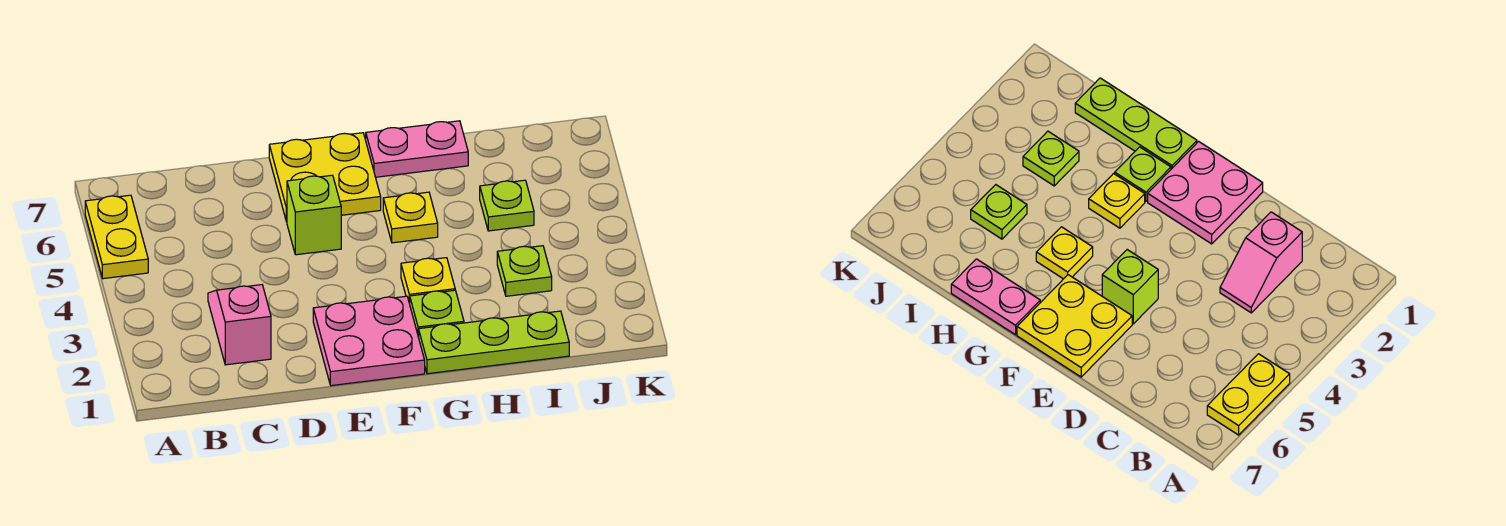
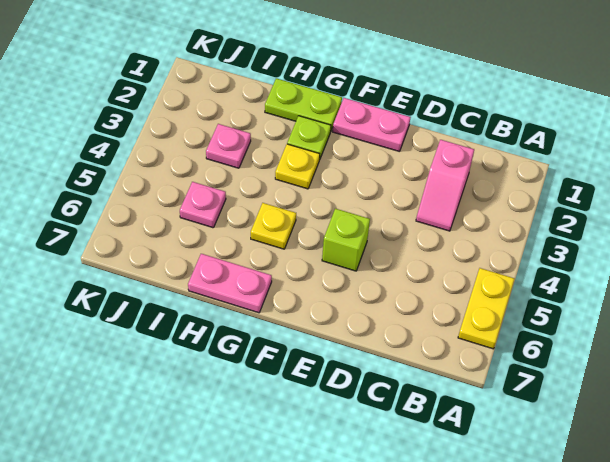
pink plate E1:F2 level 1 -> pink plate E1:F1 level 1
yellow plate E6:F7 level 1 -> none
lime plate G1:I1 level 1 -> lime plate G1:H1 level 1
lime plate I3 level 1 -> pink plate I3 level 1
lime plate I5 level 1 -> pink plate I5 level 1

